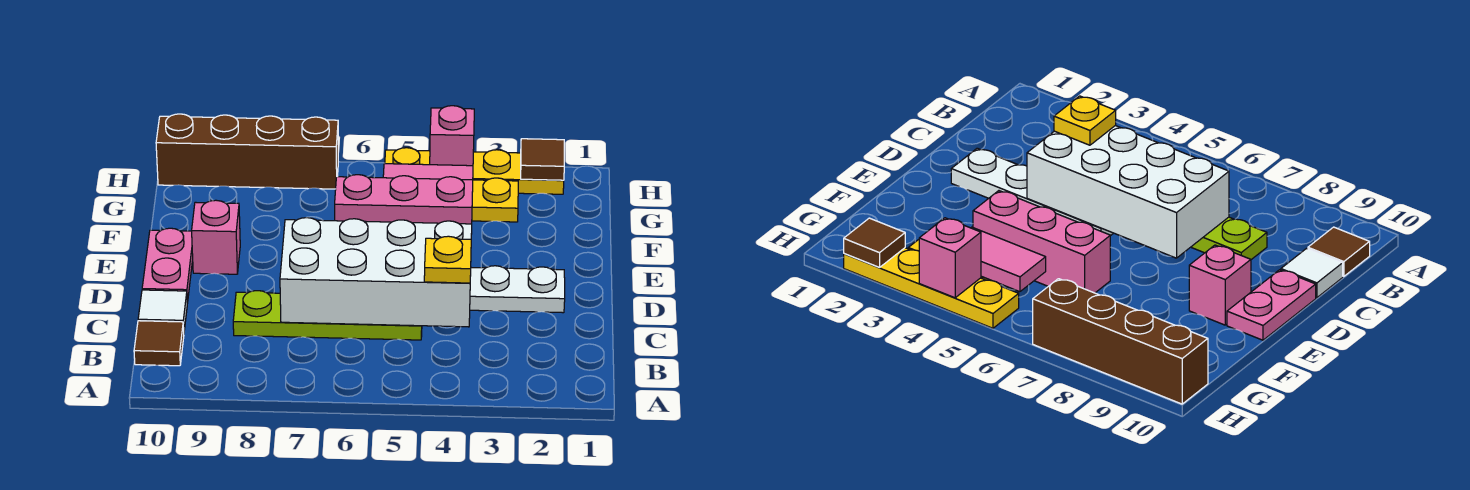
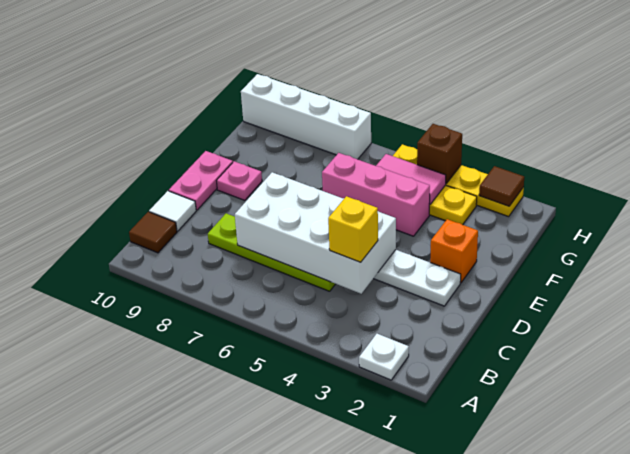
none -> white plate A2 level 1
yellow plate C4 level 3 -> yellow brick C4 level 3
none -> orange brick E2 level 1
pink brick E9 level 1 -> pink plate E9 level 1
pink brick H4 level 2 -> brown brick H4 level 2
brown brick H7:H10 level 1 -> white brick H7:H10 level 1

